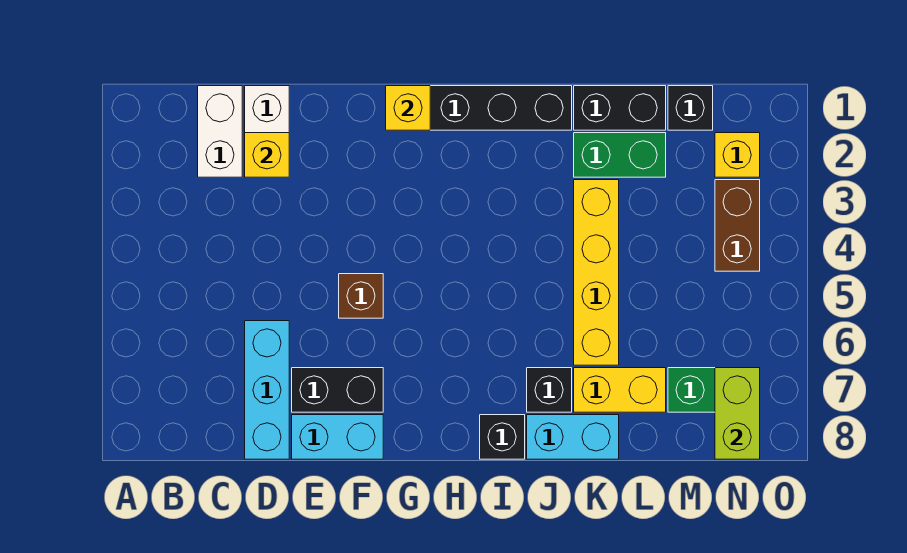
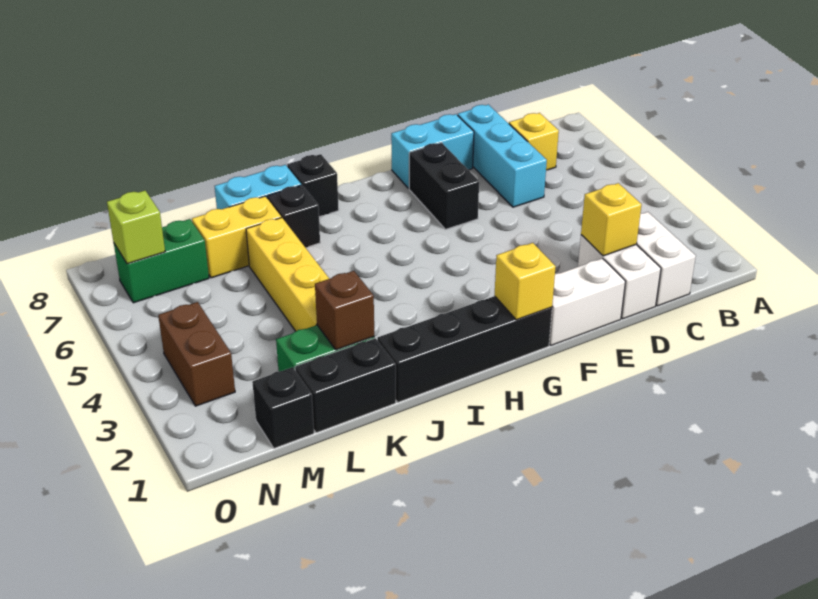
none -> white brick E1:F1 level 1
black brick E7:F7 level 1 -> black brick F6:F7 level 1
brown brick F5 level 1 -> brown brick K2 level 2
yellow brick N2 level 1 -> yellow brick C7 level 1
lime brick N7:N8 level 2 -> lime brick N7 level 2

